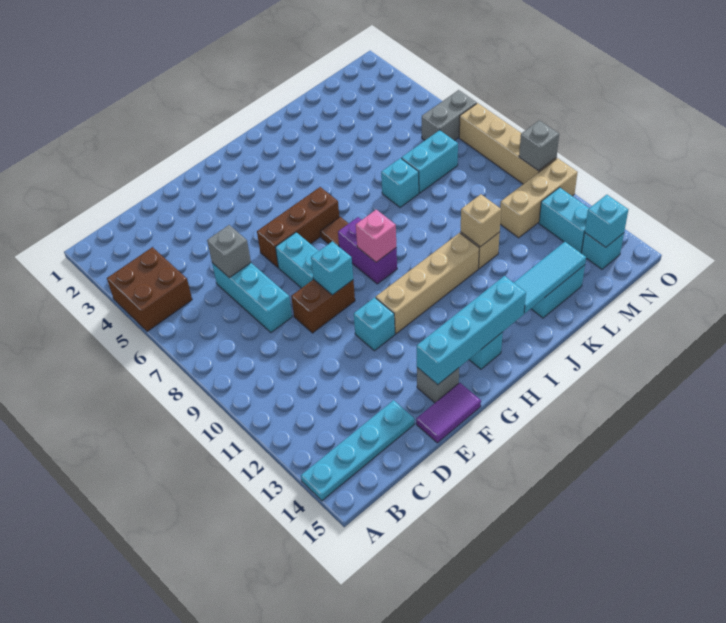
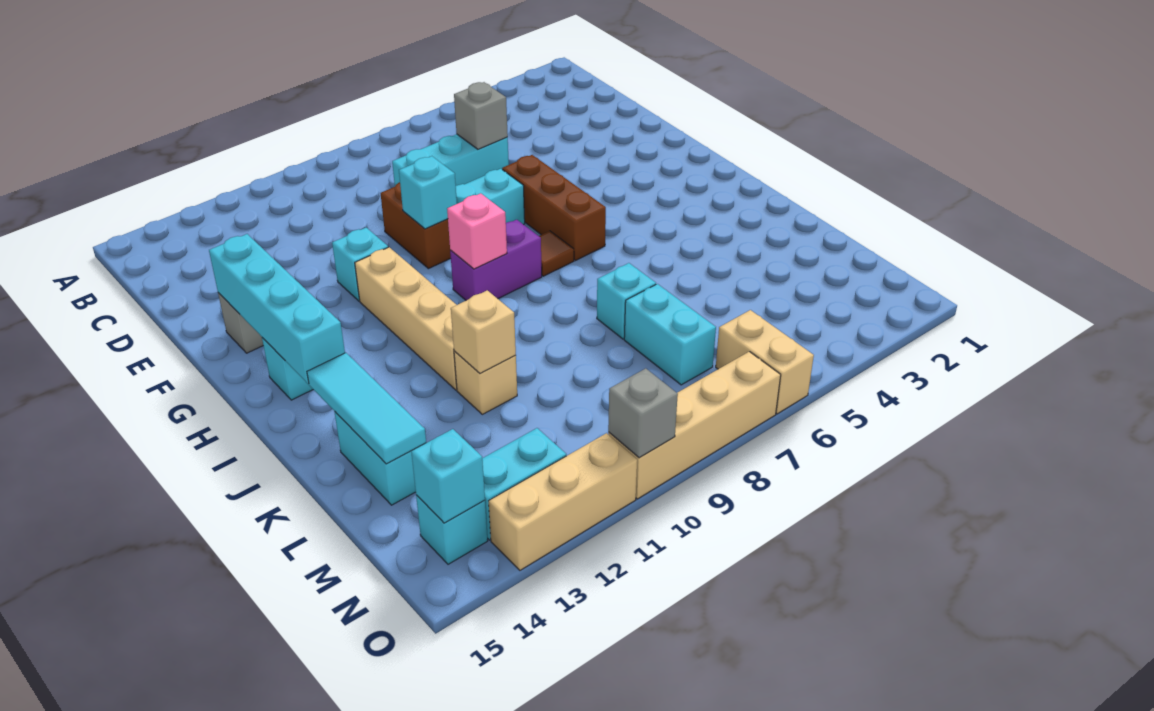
brown brick A4:B5 level 1 -> none
cyan plate A14:D14 level 1 -> none
purple tile E15:F15 level 1 -> none
tan brick M11:O11 level 1 -> tan brick O11:O13 level 1
grey brick N6:O6 level 1 -> tan brick N6:O6 level 1

